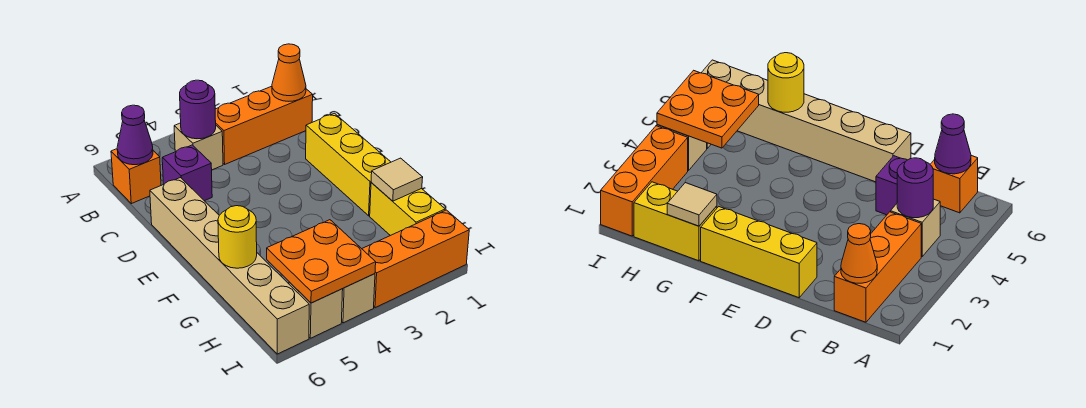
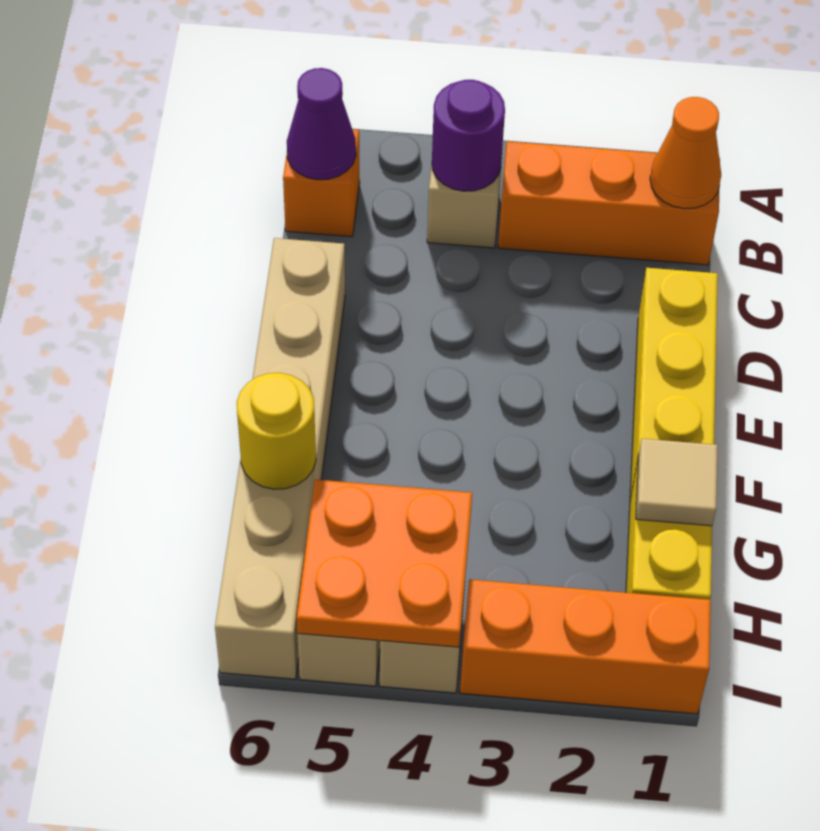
purple brick C5 level 1 -> none

